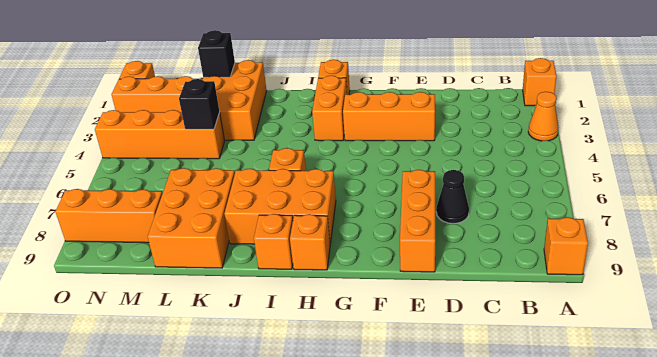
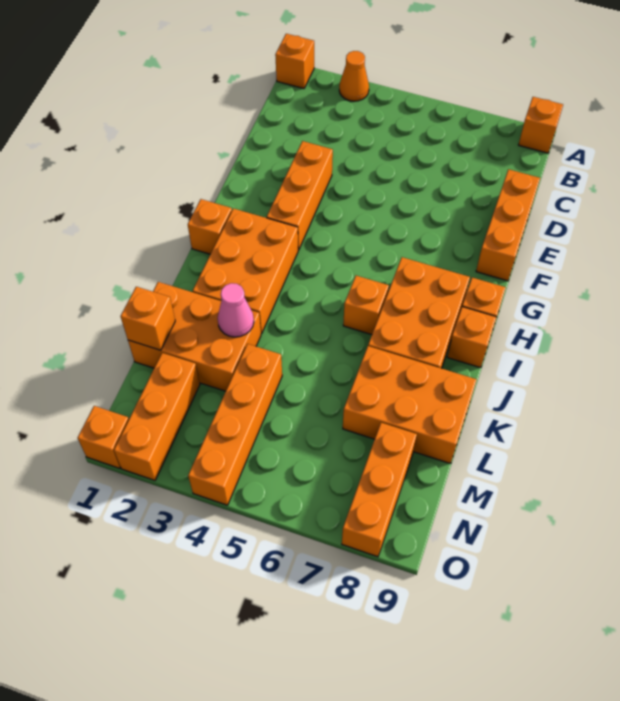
black cone D7 level 1 -> none
orange brick E7:E9 level 1 -> orange brick D9:F9 level 1
orange brick H2:H3 level 1 -> orange brick H2:J3 level 1
none -> pink cone K3 level 2
black brick L1 level 2 -> orange brick L1 level 2
black brick L4 level 2 -> none

